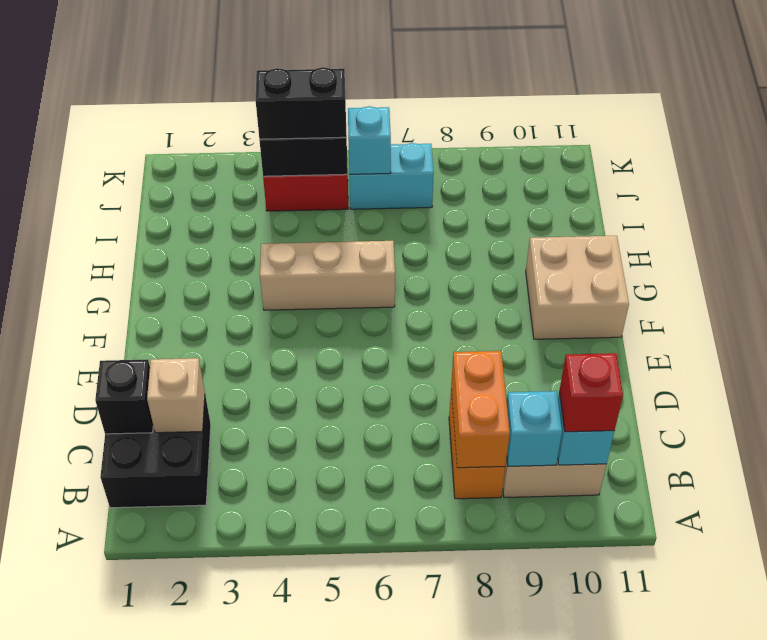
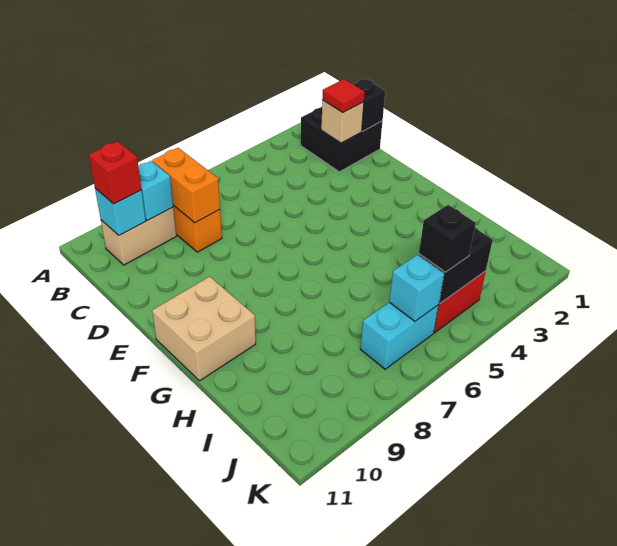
none -> red tile C2 level 3
tan brick G4:G6 level 1 -> none
black brick J4:J5 level 3 -> black brick J5 level 3

